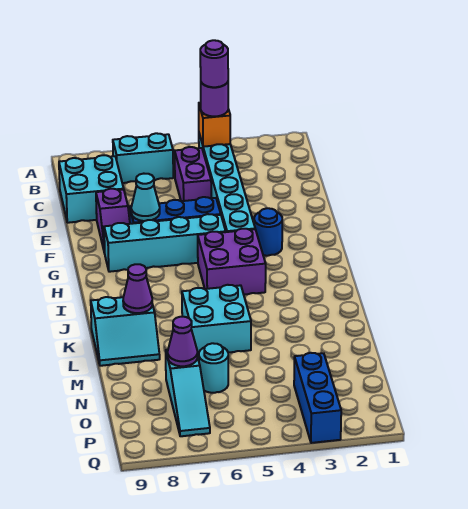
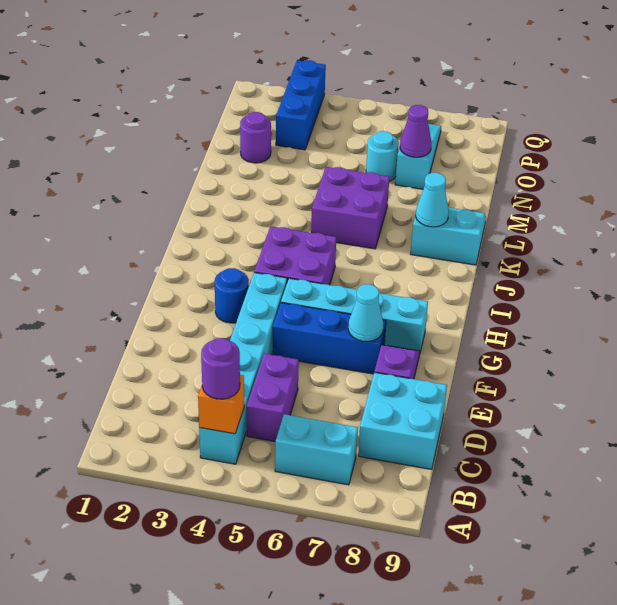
purple round brick B4 level 4 -> purple round brick N2 level 1
cyan brick K5:L6 level 1 -> purple brick K5:L6 level 1
purple cone K8 level 2 -> cyan cone K8 level 2

